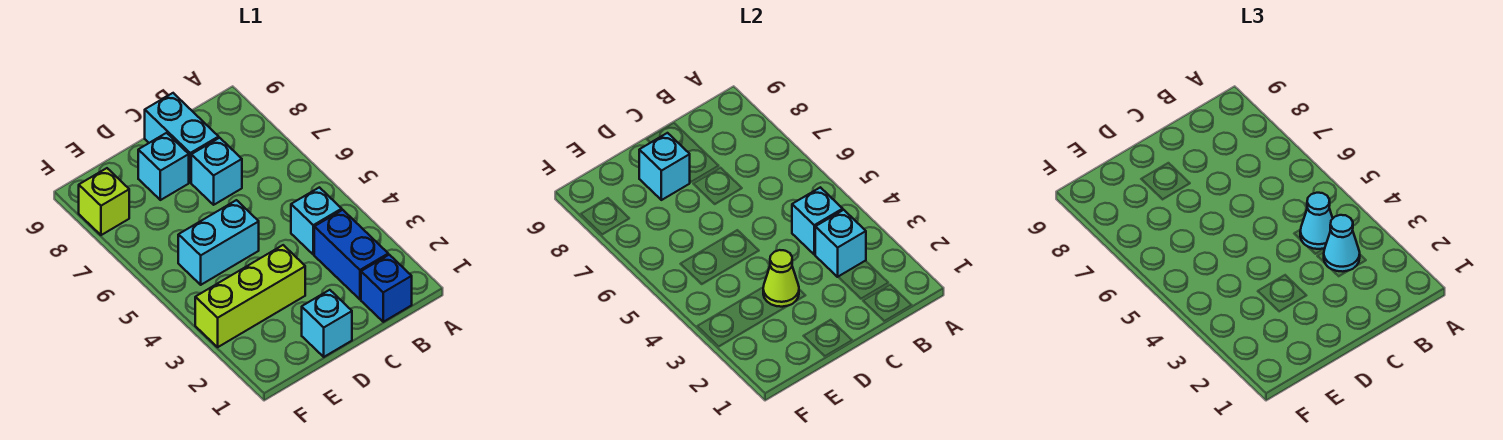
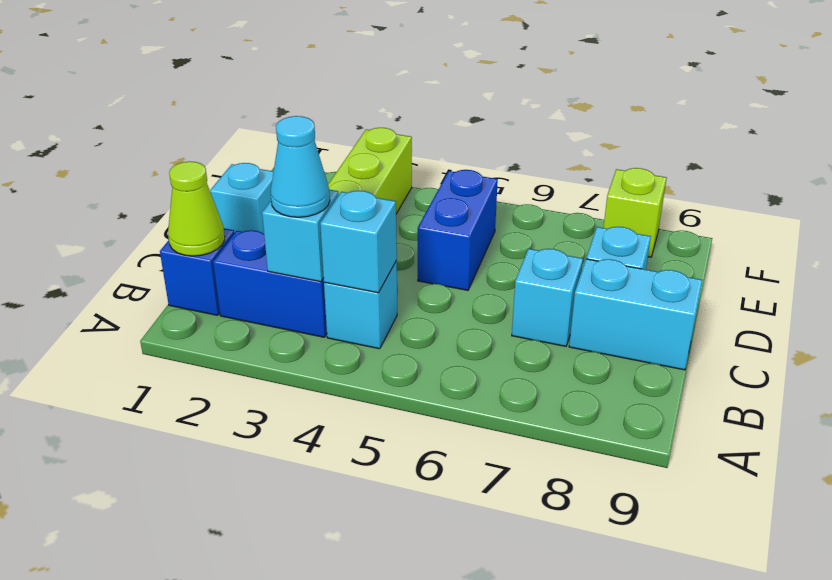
cyan cone B4 level 3 -> none
lime cone D3 level 2 -> lime cone B1 level 2
cyan brick D5:E5 level 1 -> blue brick D5:E5 level 1
cyan brick D8 level 2 -> none

